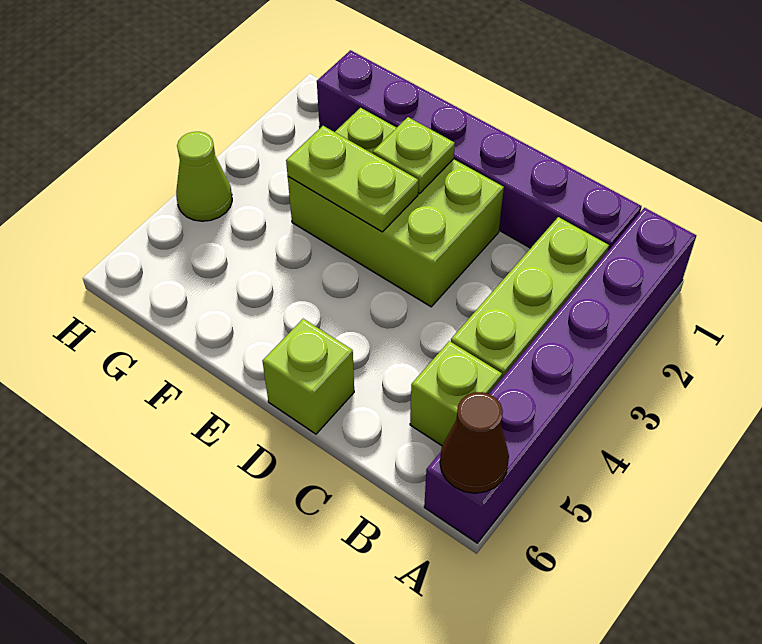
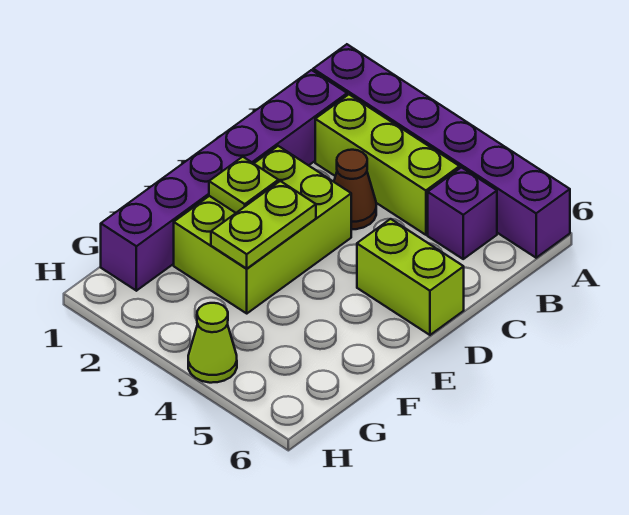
brown cone A6 level 2 -> brown cone C3 level 1
lime brick B5 level 1 -> purple brick B5 level 1
lime brick D6 level 1 -> lime brick D5:D6 level 1

